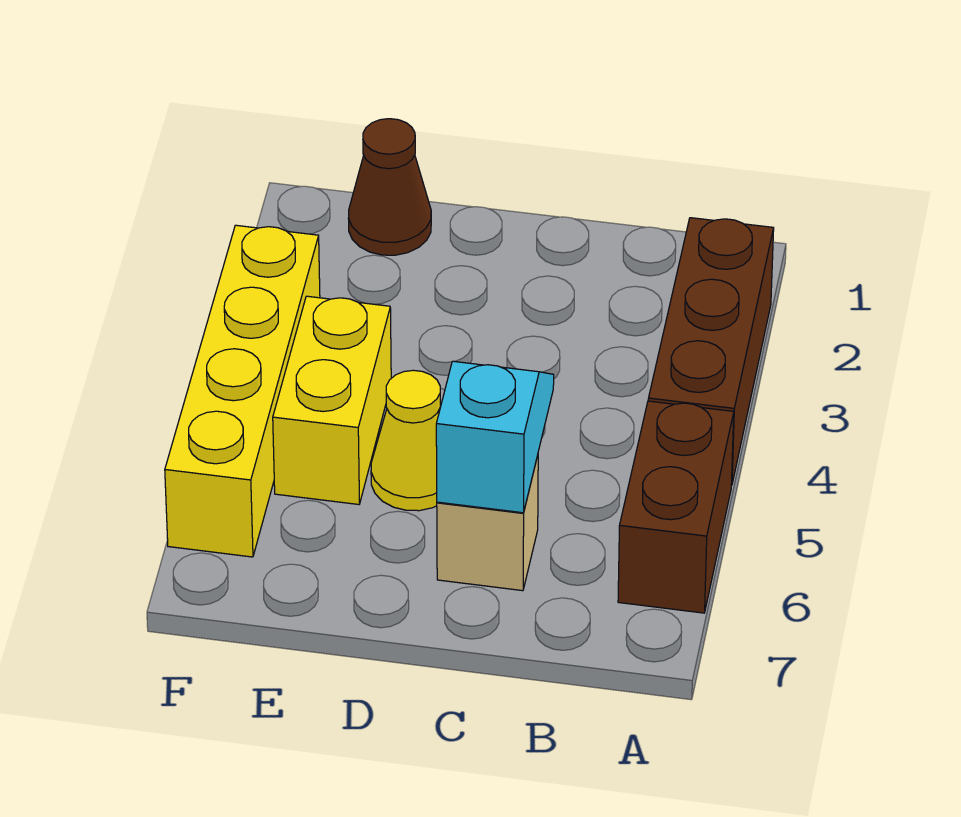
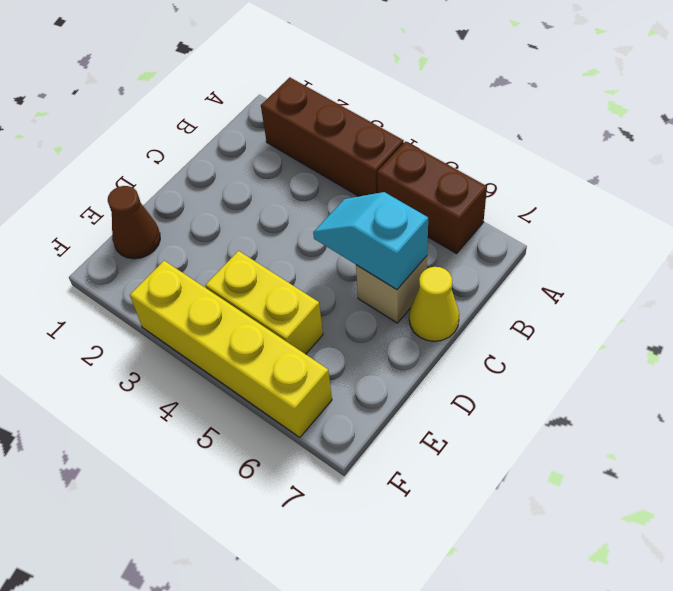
yellow cone D5 level 1 -> yellow cone C7 level 1

